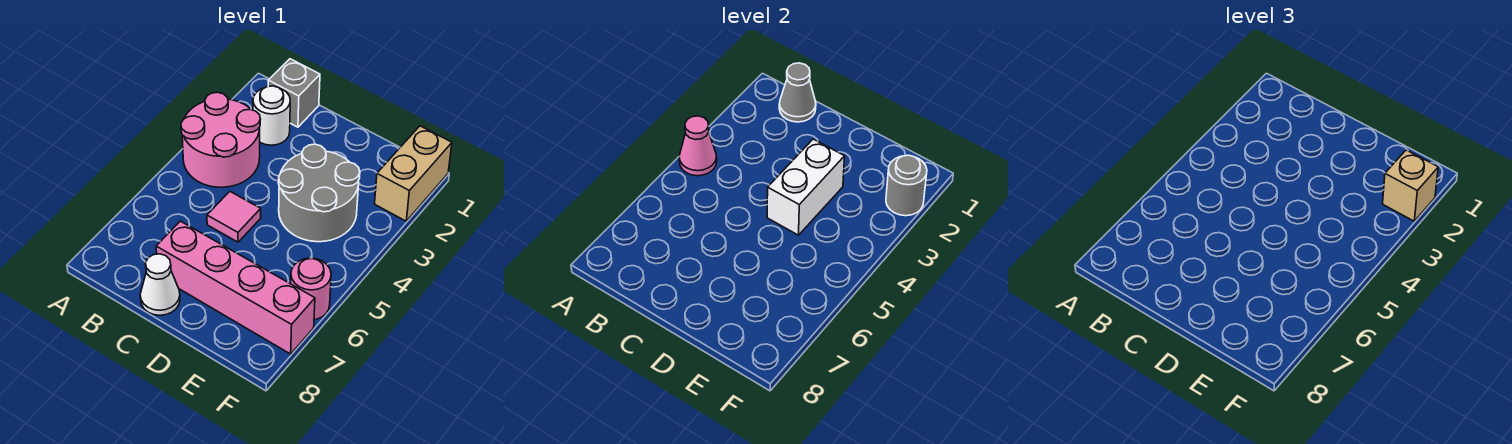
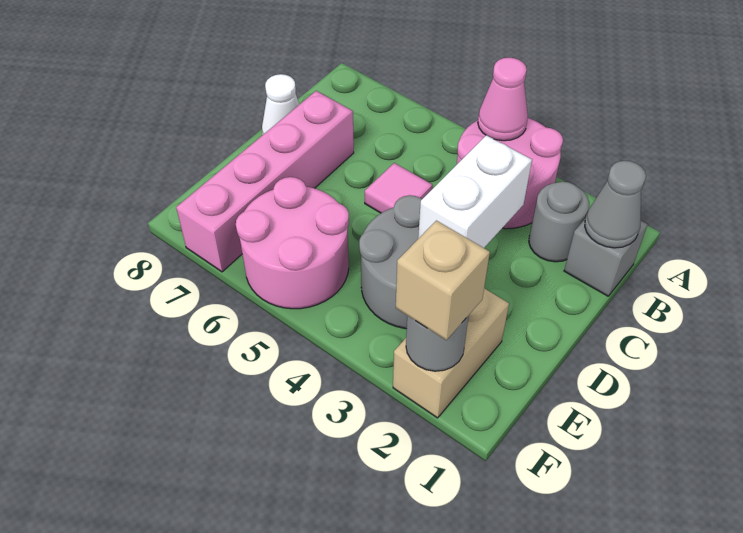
white round brick B2 level 1 -> grey round brick B2 level 1
white brick D3:D4 level 2 -> white brick C3:D3 level 2
tan brick F1:F2 level 1 -> tan brick E2:F2 level 1
pink round brick F6 level 1 -> pink round brick E5:F6 level 1

